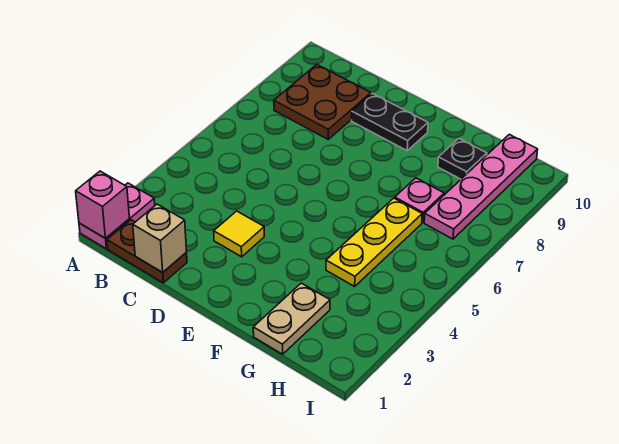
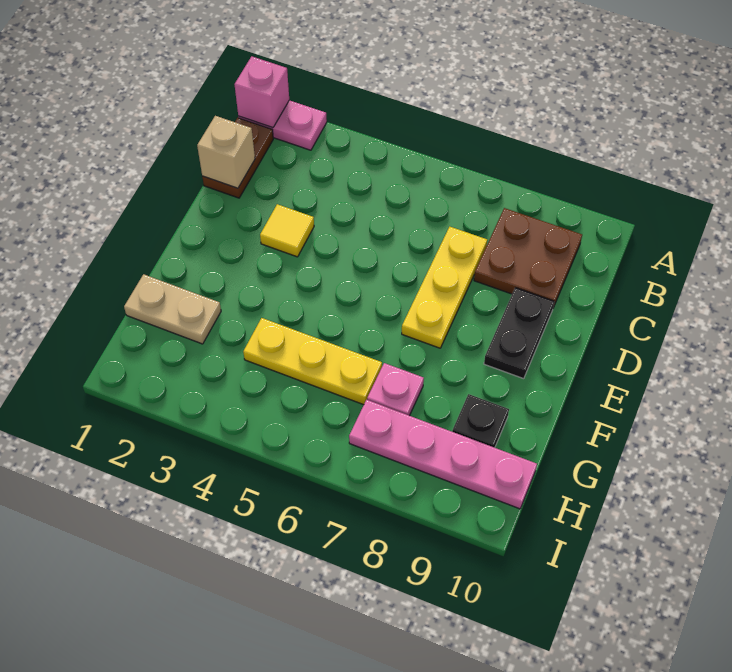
none -> yellow plate C7:E7 level 1

